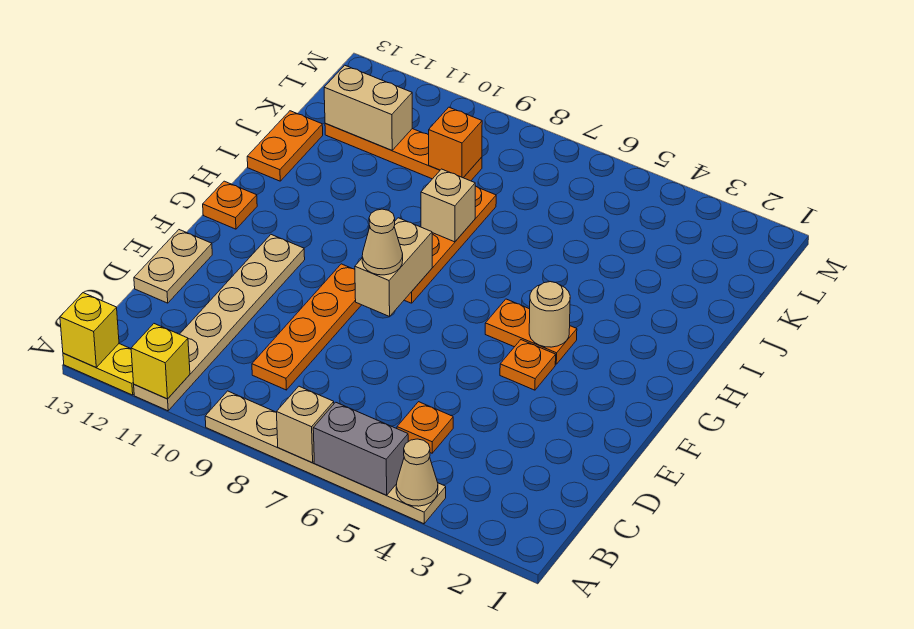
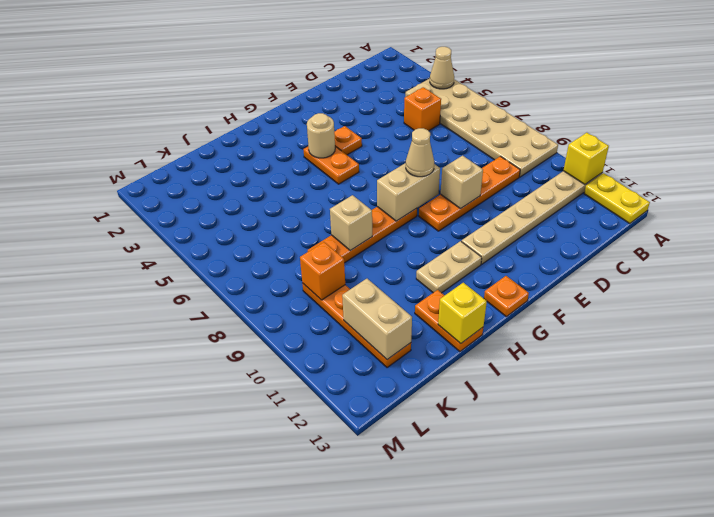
tan plate A4:A9 level 1 -> tan plate A4:B9 level 1
grey brick A5:A6 level 2 -> none
tan brick A7 level 2 -> tan brick E9 level 2
yellow brick A13 level 2 -> yellow brick I13 level 2
orange plate C5 level 1 -> orange brick C5 level 1
tan plate D13:E13 level 1 -> tan plate G11:H11 level 1
orange plate I13:J13 level 1 -> orange plate I12:I13 level 1

